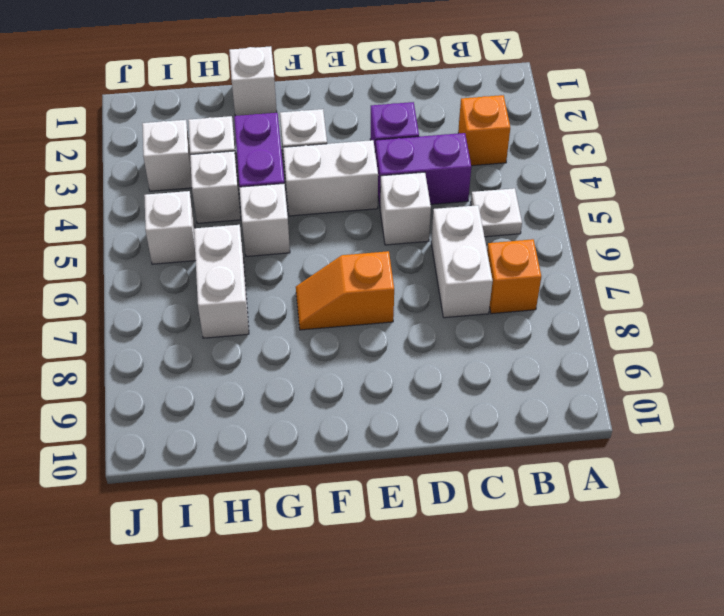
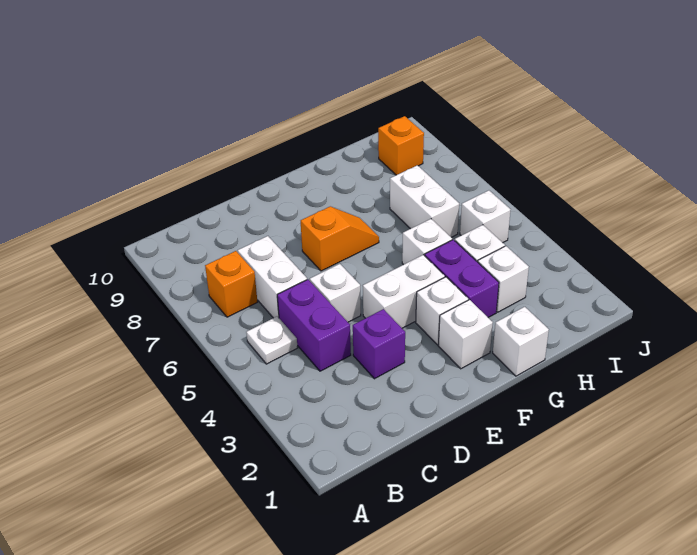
orange brick B3 level 1 -> orange brick I9 level 1
purple brick C4:D4 level 1 -> purple brick C4:C5 level 1
white brick I3 level 1 -> white brick F2 level 1

